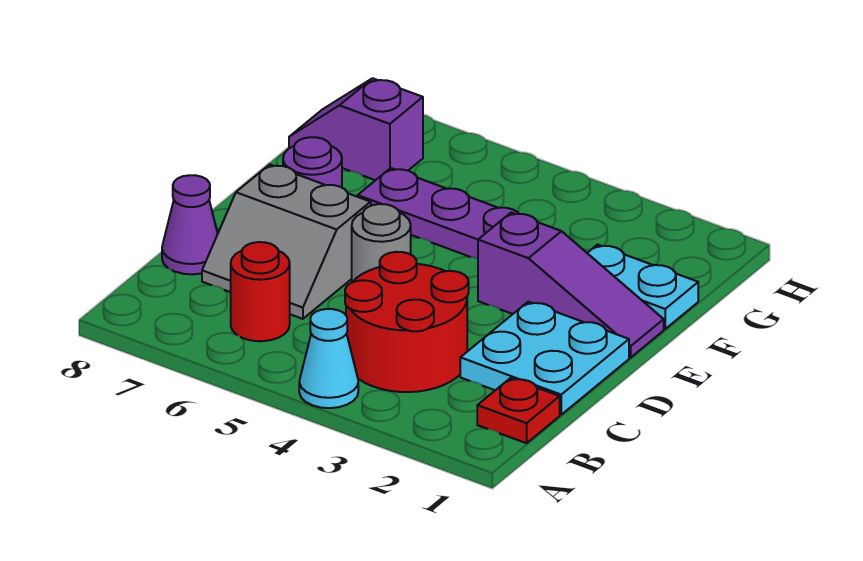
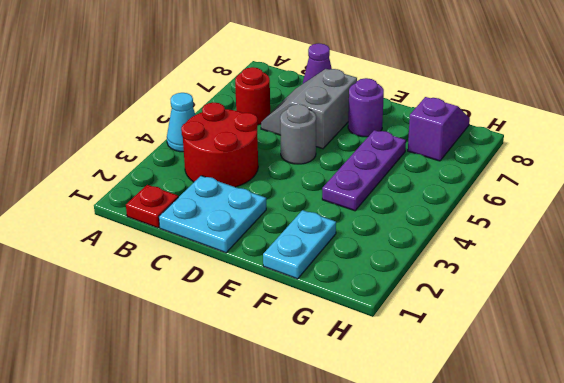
purple slope E1:E3 level 1 top 3 -> none

